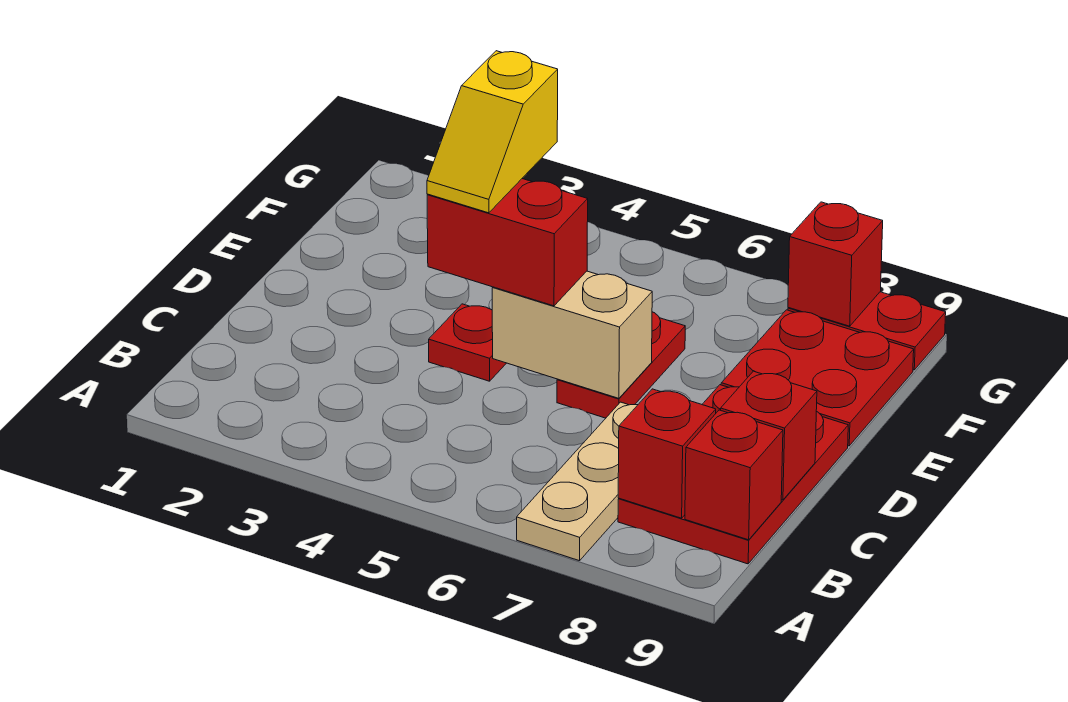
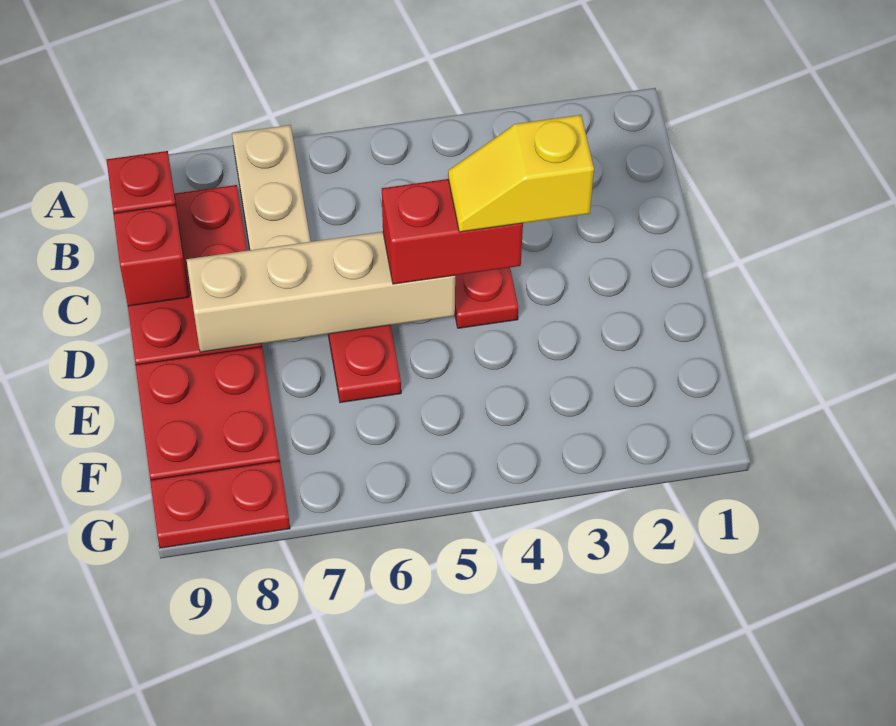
red brick B8 level 2 -> none
yellow slope D4:E4 level 4 top E -> yellow slope D3:D4 level 4 top 3
tan brick D5:D6 level 2 -> tan brick D5:D8 level 2
red brick G8 level 2 -> none

